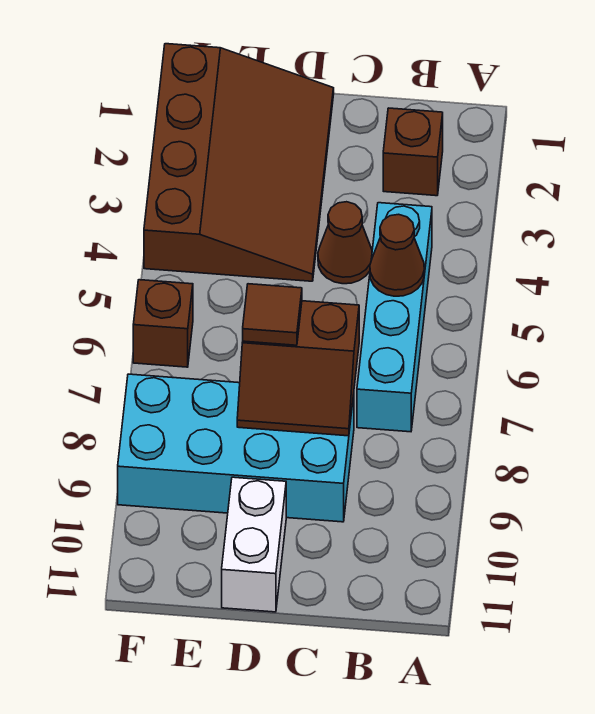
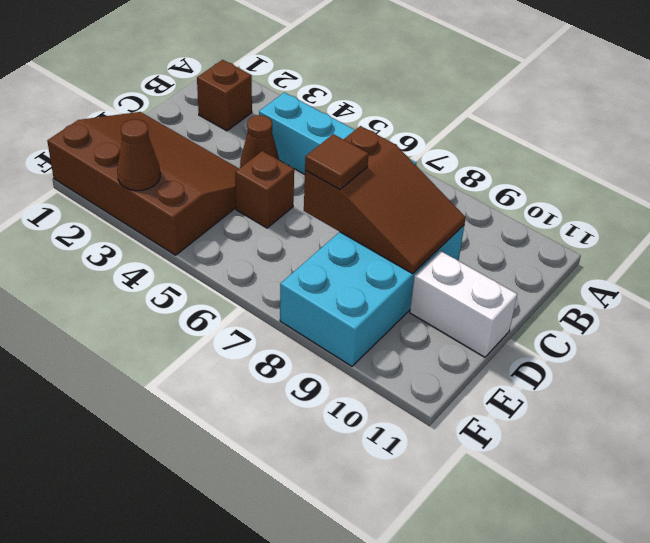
brown cone B5 level 2 -> brown cone F3 level 2
brown slope C7:D8 level 2 top 7 -> brown slope C7:D9 level 2 top 7
brown brick F6 level 1 -> brown brick D5 level 1

